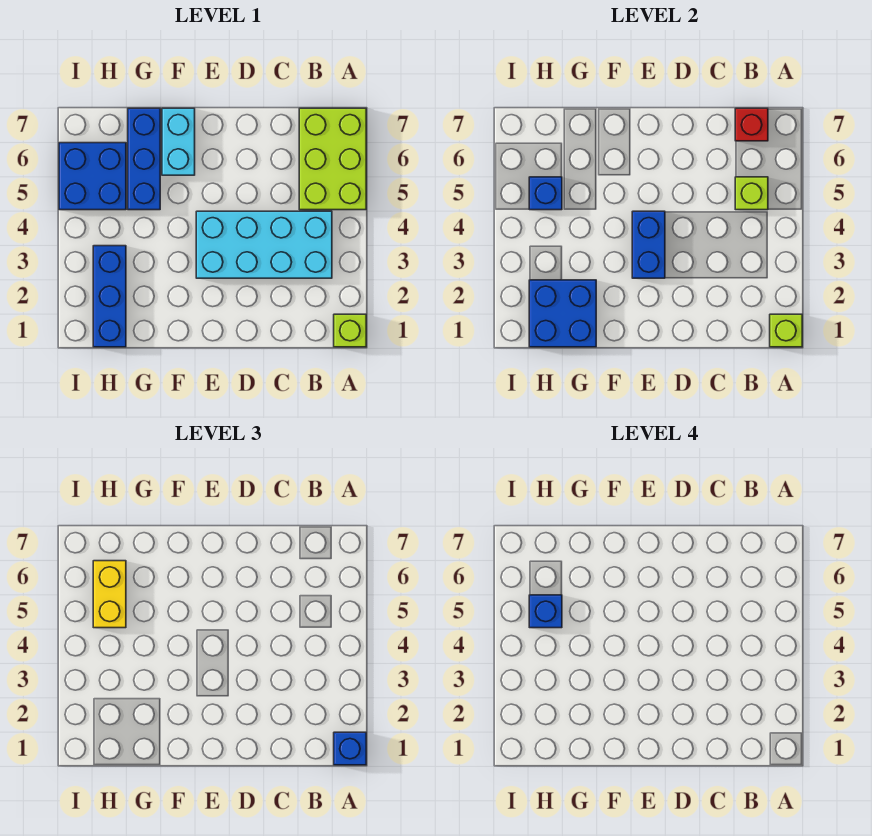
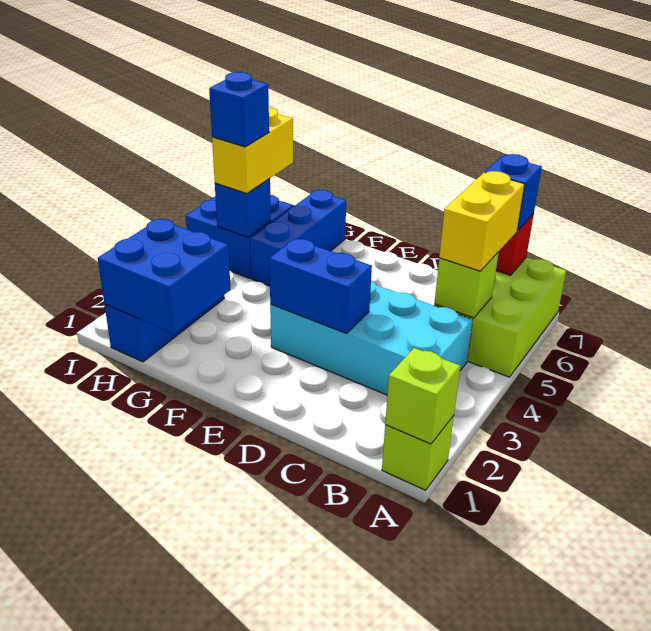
blue brick A1 level 3 -> blue brick B7 level 3
none -> yellow brick B5:B6 level 3
blue brick E3:E4 level 2 -> blue brick D3:E3 level 2
cyan brick F6:F7 level 1 -> none

